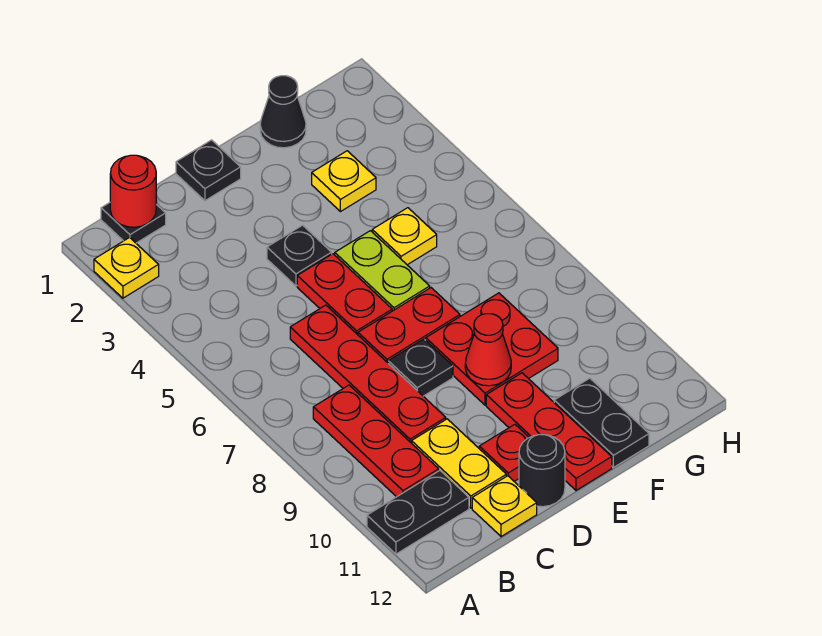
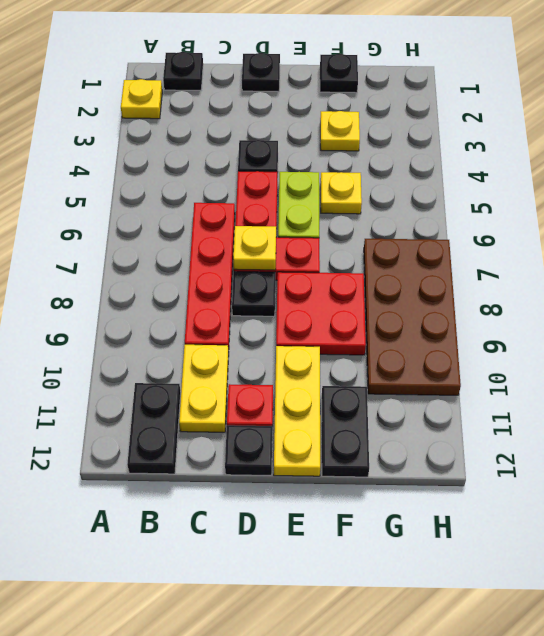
black plate A11:B11 level 1 -> black plate B11:B12 level 1
red round brick B1 level 2 -> none
red plate B8:B10 level 1 -> none
yellow plate C12 level 1 -> yellow plate D7 level 2
black round brick D12 level 1 -> black plate D12 level 1
red cone E9 level 2 -> none
red plate E10:E12 level 1 -> yellow plate E10:E12 level 1
black cone F1 level 1 -> black plate F1 level 1
none -> brown plate G7:H10 level 1

